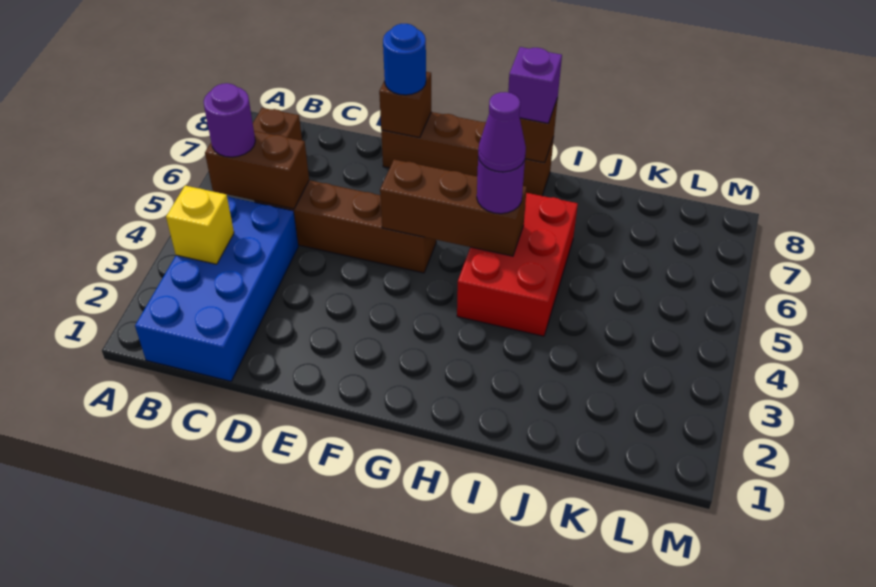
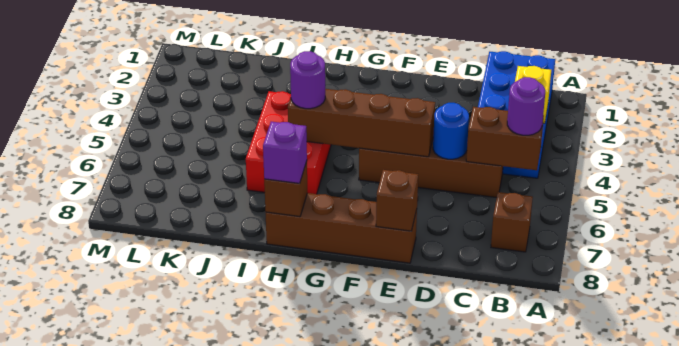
blue round brick E8 level 3 -> blue round brick D5 level 2
brown brick F5:H5 level 2 -> brown brick E5:H5 level 2
purple cone H5 level 4 -> none

